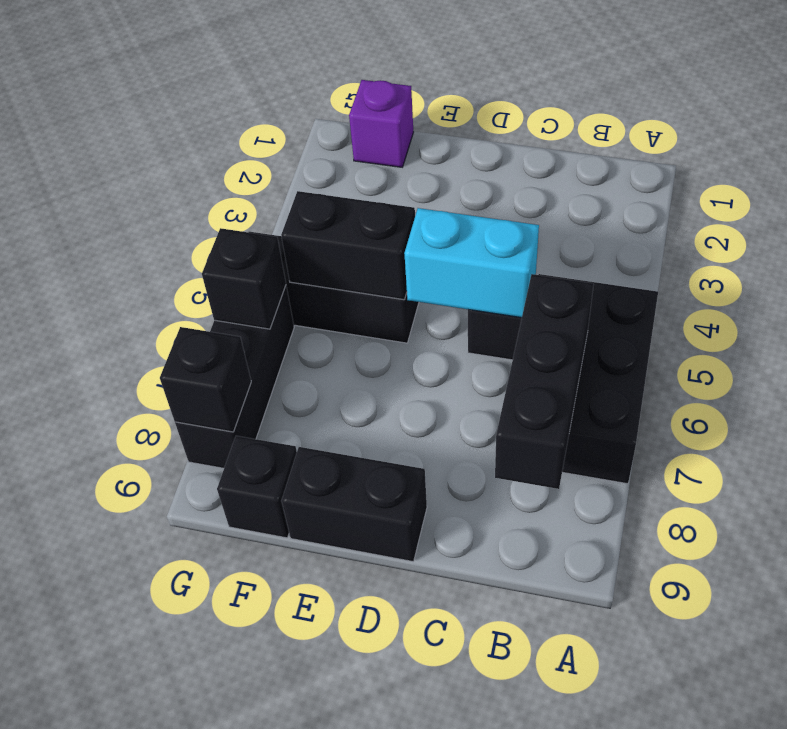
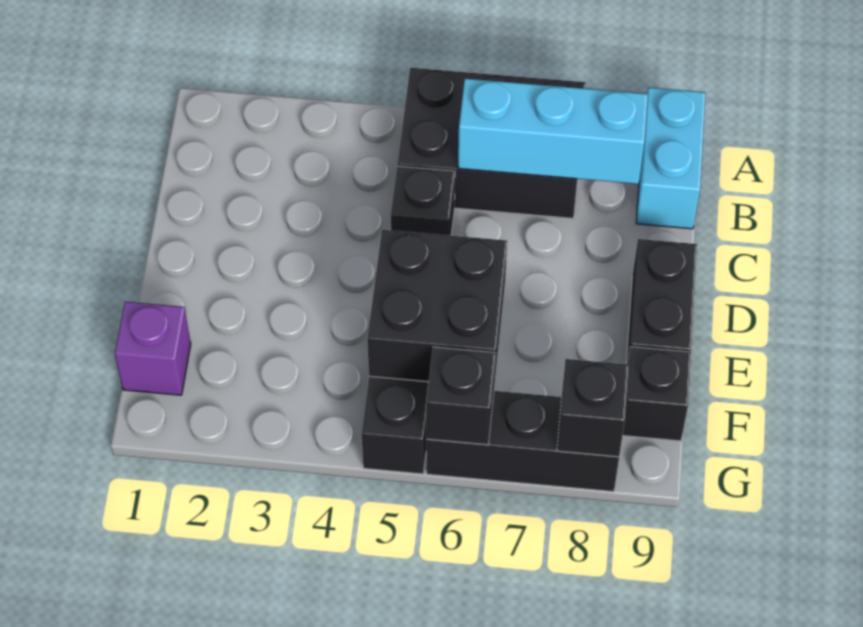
black brick B6:B8 level 2 -> cyan brick B6:B8 level 2
cyan brick C5:D5 level 2 -> cyan brick A9:B9 level 1
black brick E5:F5 level 2 -> black brick E5:F6 level 2

